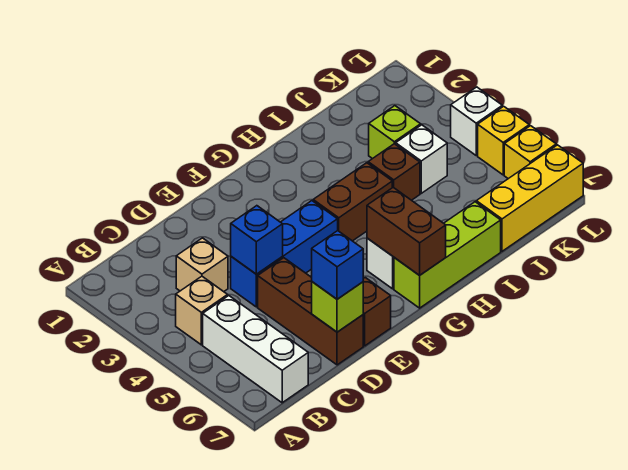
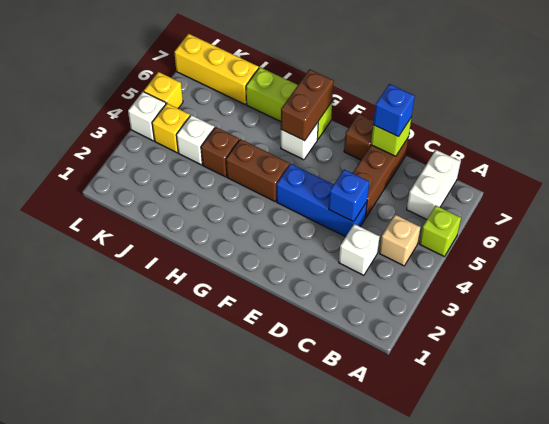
white brick B5:B7 level 1 -> white brick B6:B7 level 1
tan brick C3 level 1 -> white brick C3 level 1
lime brick J3 level 1 -> lime brick A5 level 1
yellow brick L6 level 1 -> yellow brick K4 level 1

